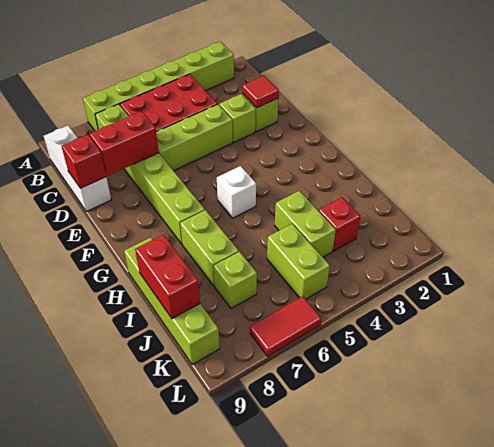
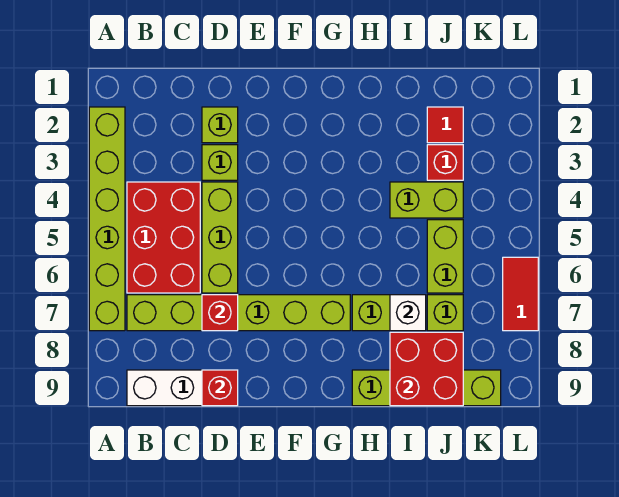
red tile D2 level 2 -> red tile J2 level 1
red brick D7:D8 level 2 -> red brick D7 level 2
white brick G5 level 1 -> white brick I7 level 2
red brick I9:J9 level 2 -> red brick I8:J9 level 2
lime brick J5:K5 level 1 -> lime brick J5:J6 level 1

